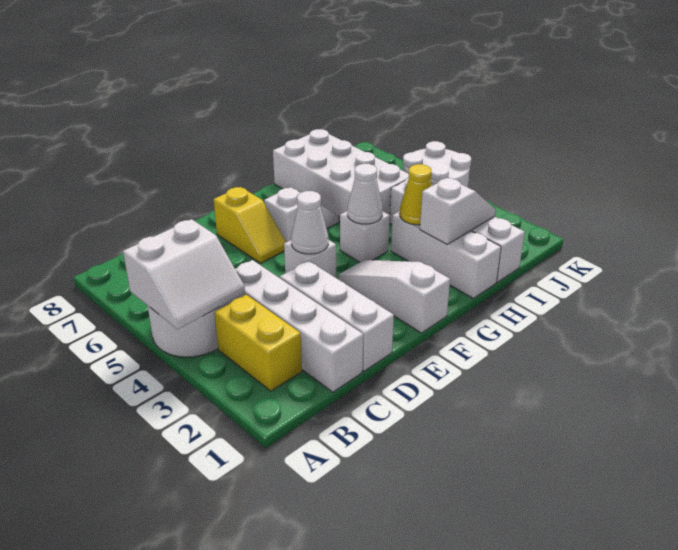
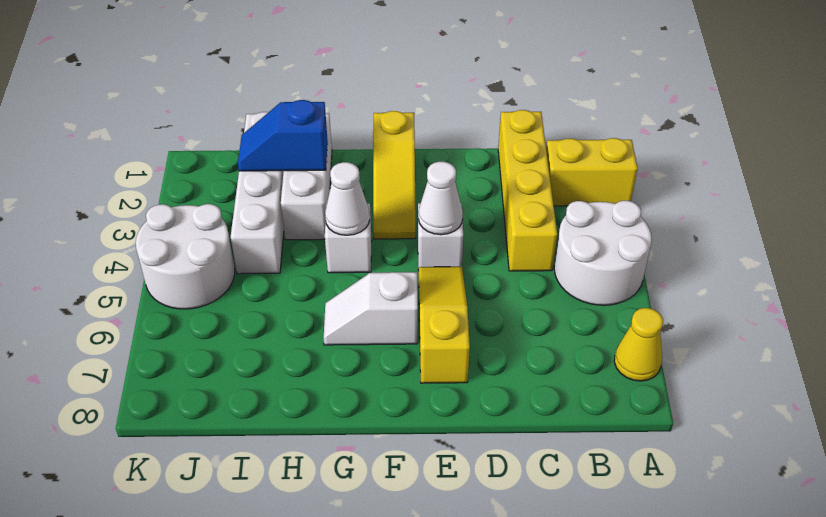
white slope A4:B5 level 2 top 5 -> none
yellow brick B2:B3 level 1 -> yellow brick A2:B2 level 1
white brick C1:C4 level 1 -> yellow brick C1:C4 level 1
white brick D1:D3 level 1 -> none
yellow slope E6:E7 level 1 top 7 -> yellow slope E5:E7 level 1 top 7
white slope F1:F3 level 1 top 1 -> yellow slope F1:F3 level 1 top 1
white slope H2:I2 level 2 top H -> blue slope H2:I2 level 2 top H
yellow cone H3 level 2 -> yellow cone A7 level 1
white brick H5:I8 level 1 -> none

